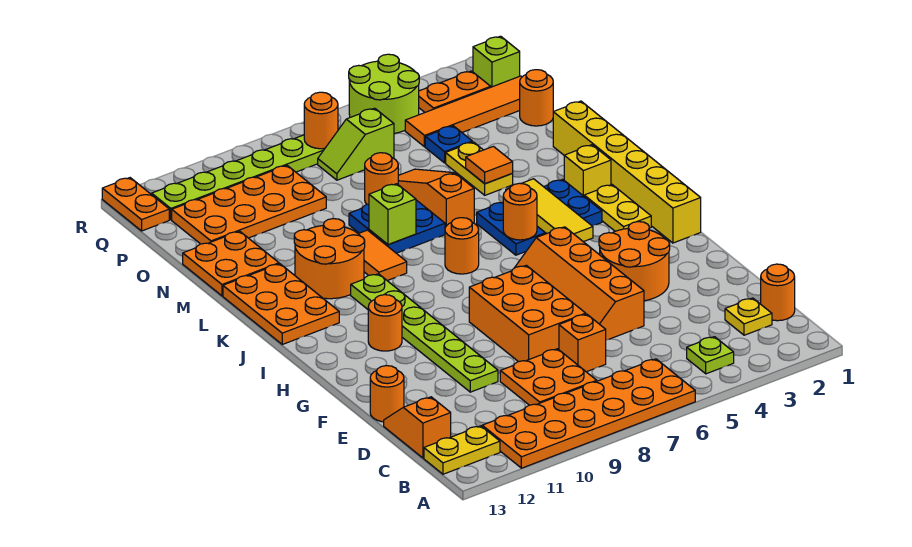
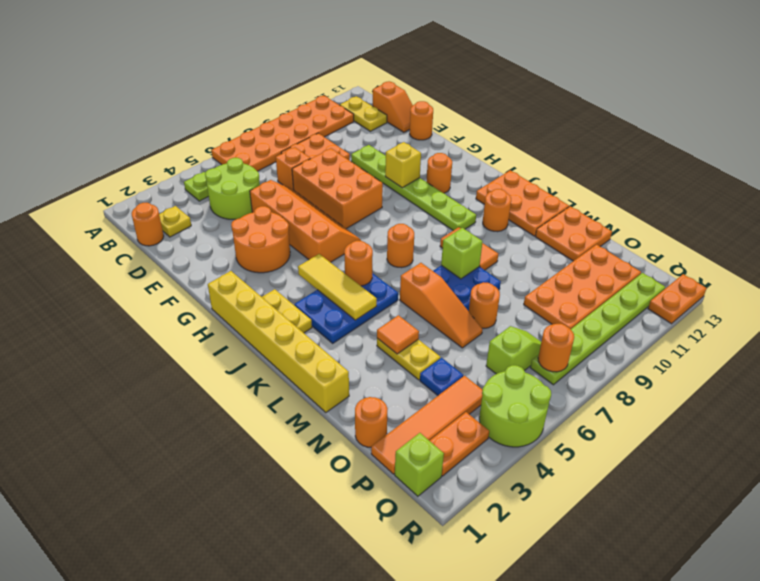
yellow plate B12:B13 level 1 -> yellow plate B12:C12 level 1
none -> lime round brick C4:D5 level 1
yellow brick K2 level 1 -> yellow brick G10 level 2
orange round brick K10:L11 level 1 -> orange round brick K11 level 1
orange plate Q13:R13 level 1 -> orange plate R12:R13 level 1

